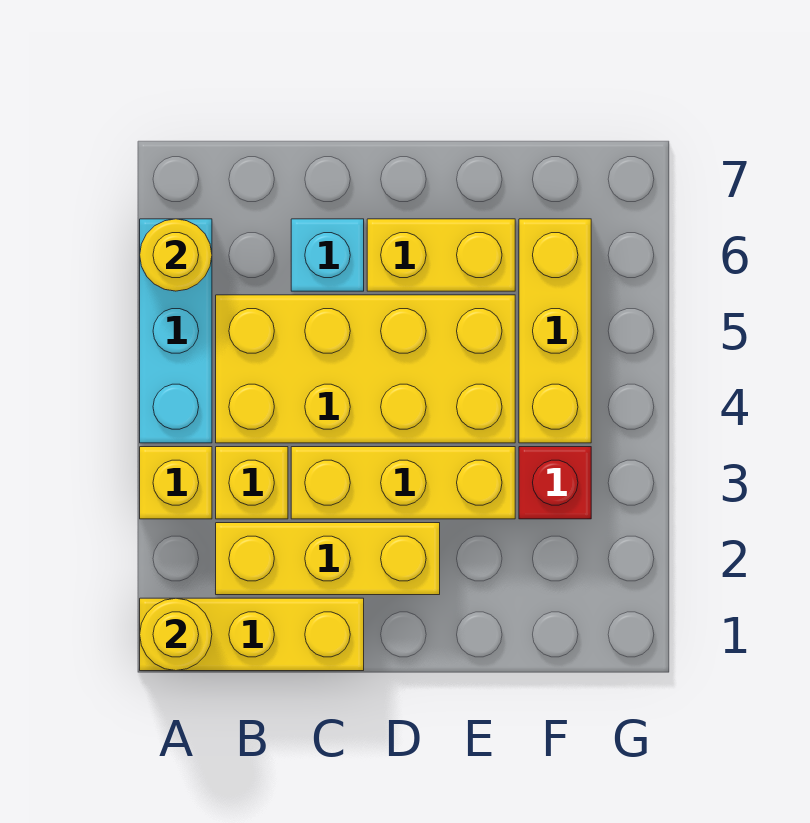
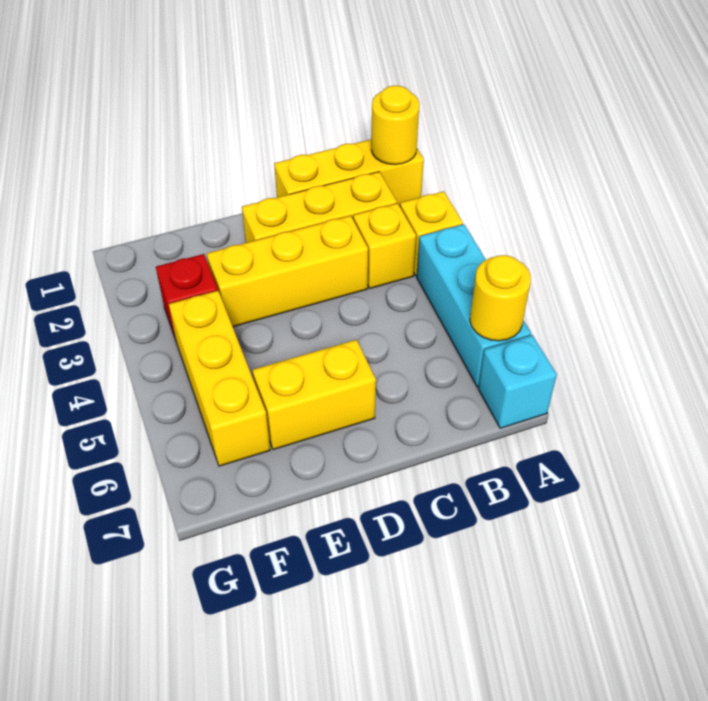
yellow brick B4:E5 level 1 -> none
cyan brick C6 level 1 -> cyan brick A7 level 1

